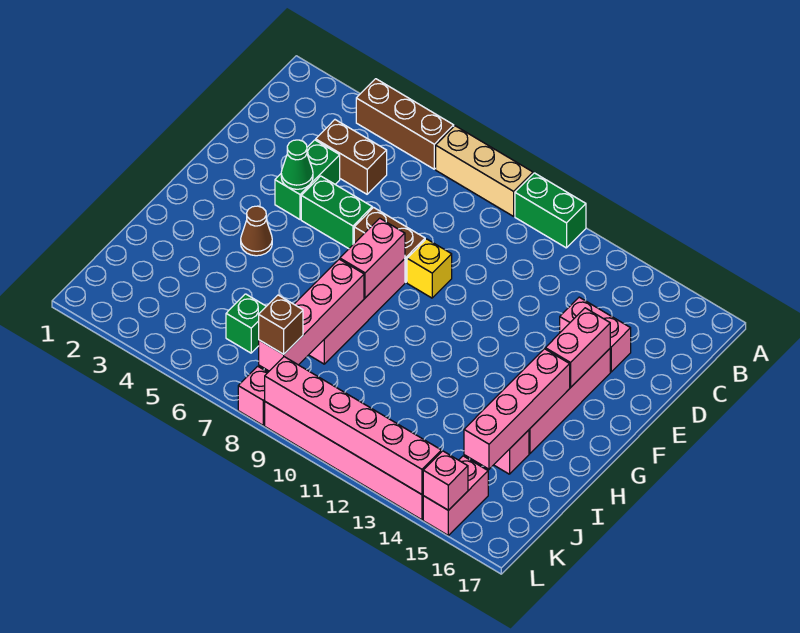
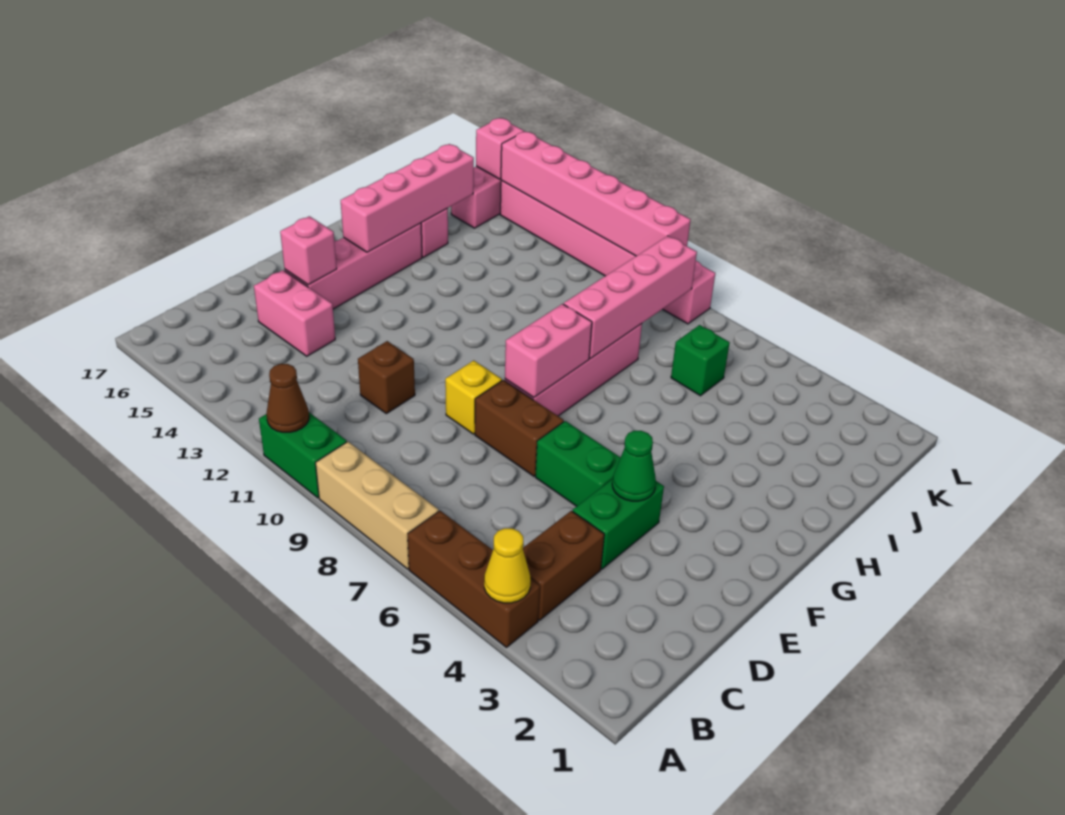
none -> yellow cone A4 level 2
brown brick C4:C5 level 1 -> brown brick B4:C4 level 1
pink brick E15:F15 level 2 -> pink brick E15 level 2
brown cone G4 level 1 -> brown cone A11 level 2
brown brick K8 level 3 -> brown brick D11 level 1

